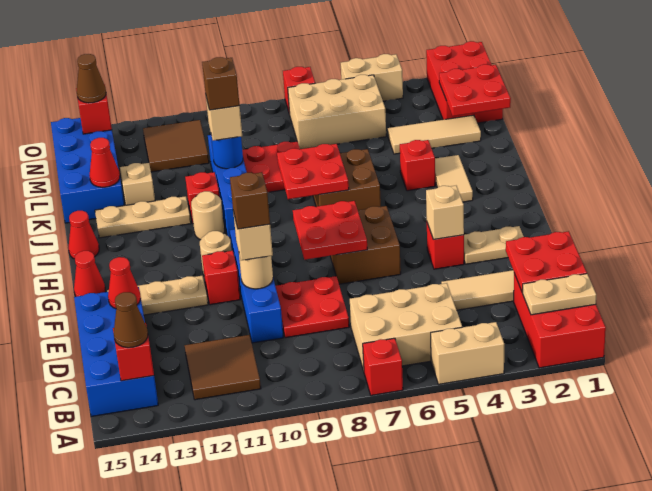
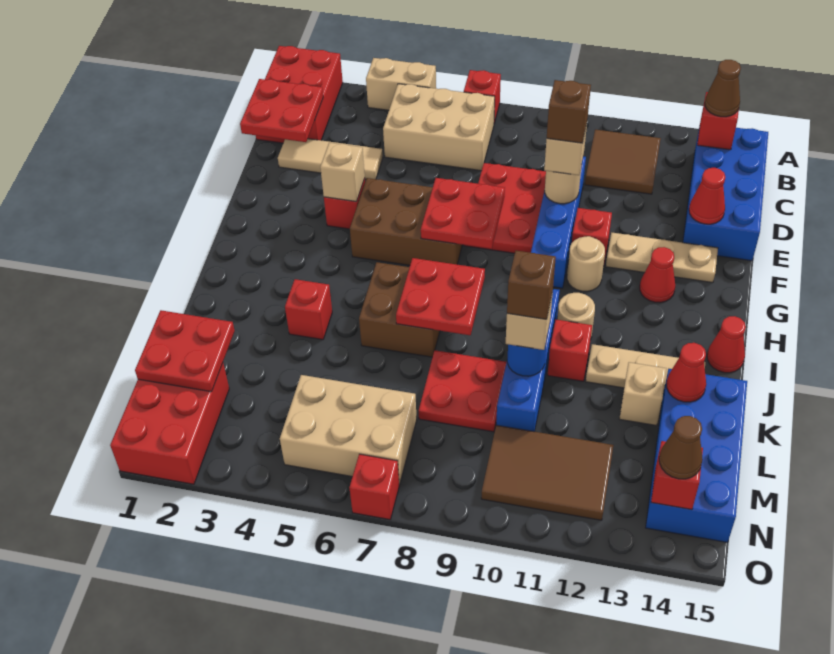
tan plate B1:B2 level 2 -> none
red plate D8:E9 level 1 -> red plate D8:F9 level 1
tan plate F2:F3 level 1 -> none
brown brick F6:G7 level 1 -> brown brick F5:G7 level 1
red cone G15 level 1 -> red cone G13 level 1
tan tile I3:J3 level 1 -> none
tan tile L2:L4 level 1 -> none
brown tile M11:N12 level 1 -> brown tile M10:N12 level 1
tan brick O4:O5 level 1 -> none

